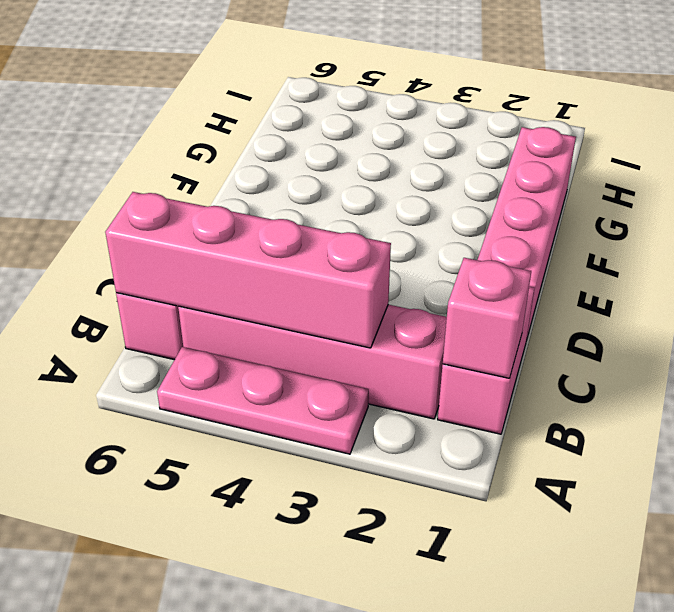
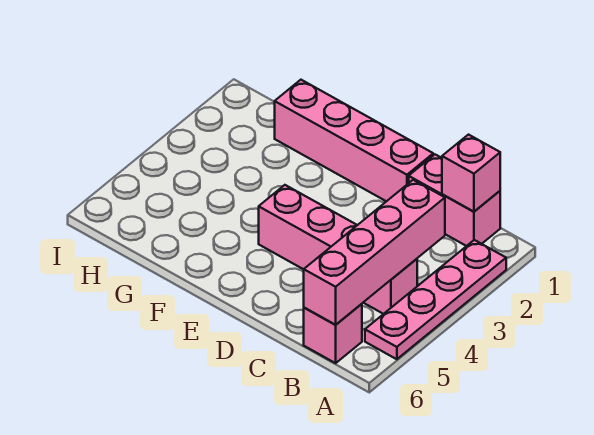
pink plate A3:A5 level 1 -> pink plate A2:A5 level 1
pink brick B2:B5 level 1 -> pink brick B4:E4 level 1

